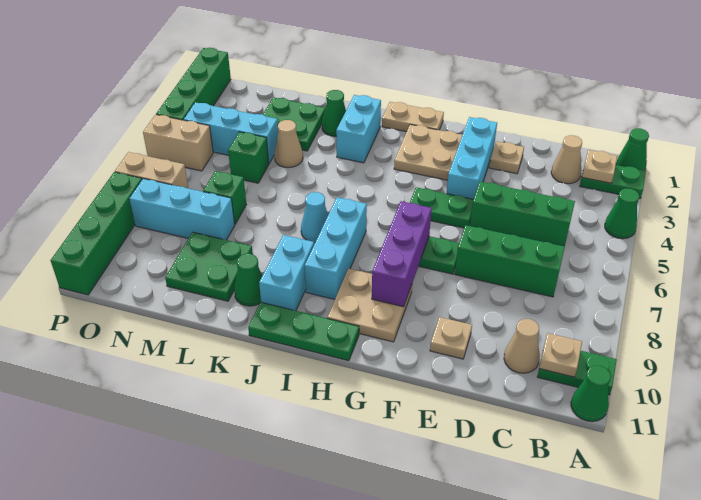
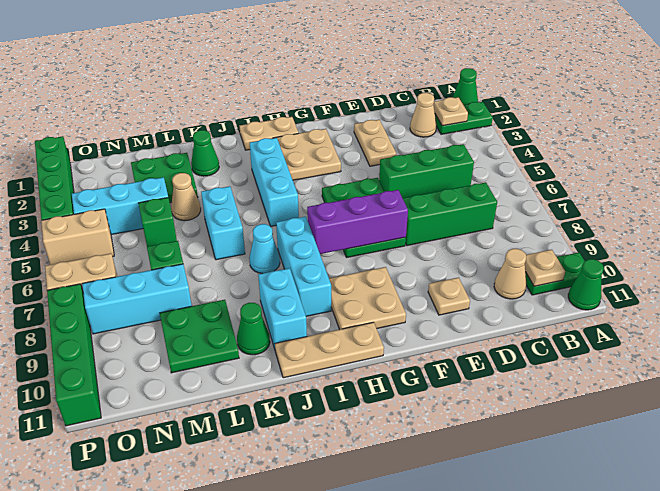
green cone A4 level 1 -> none
tan plate E2 level 1 -> tan plate E2:E3 level 1
cyan brick F2:F4 level 1 -> cyan brick I3:I5 level 1
purple brick G7:G9 level 2 -> purple brick F7:H7 level 2
green plate H11:J11 level 1 -> tan plate H11:J11 level 1
cyan brick J2:J3 level 1 -> cyan brick K5:K6 level 1

